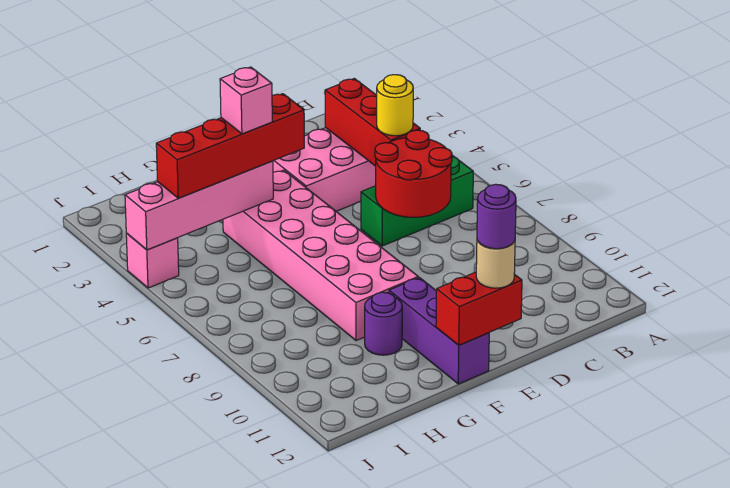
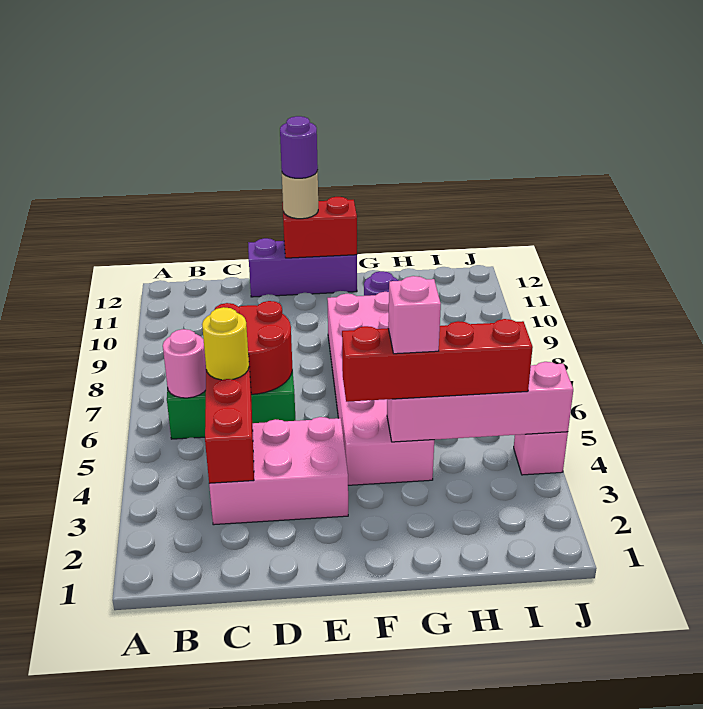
none -> pink round brick B6 level 2
purple brick F10:F12 level 1 -> purple brick D12:F12 level 1

